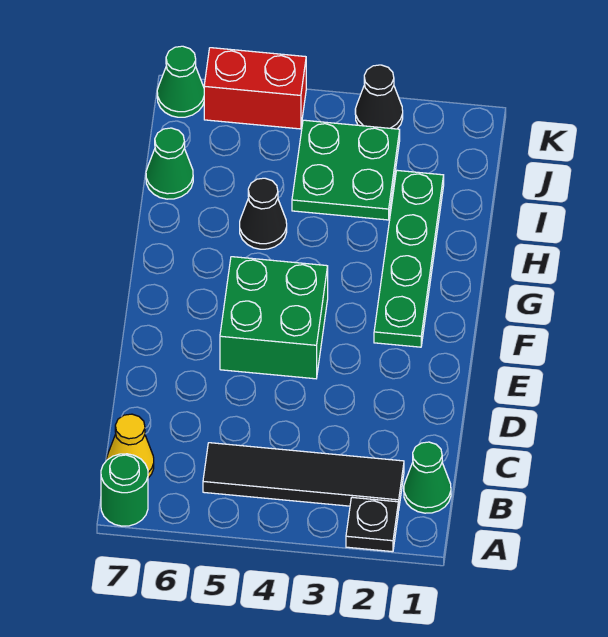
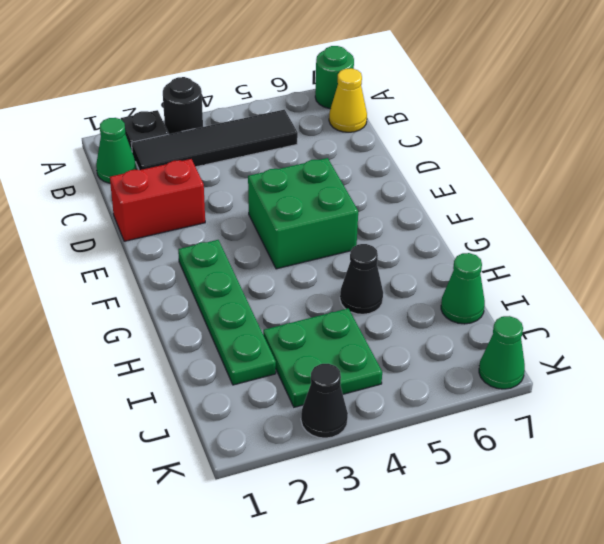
none -> black round brick A3 level 1
red brick K5:K6 level 1 -> red brick D1:D2 level 1

